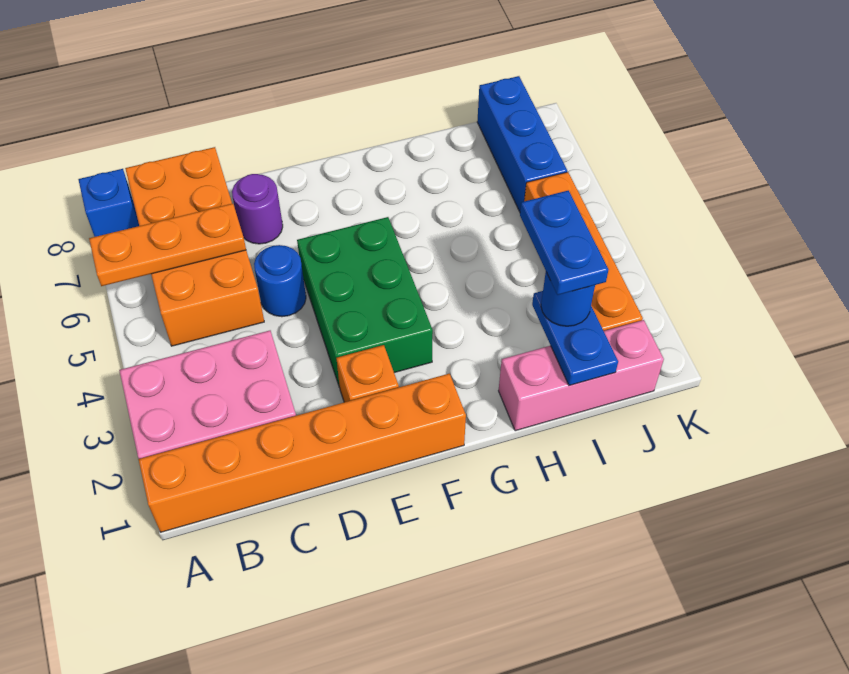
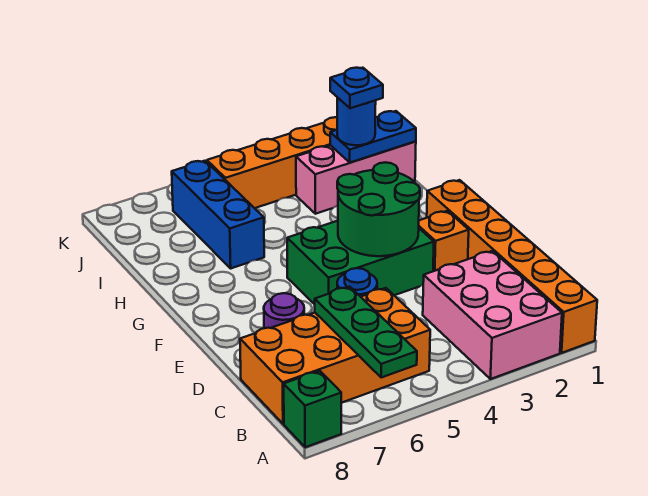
orange plate A6:C6 level 2 -> green plate A6:C6 level 2
blue brick A8 level 1 -> green brick A8 level 1
none -> green round brick E3:F4 level 2
pink brick H1:J1 level 1 -> pink brick I1:I3 level 1
blue plate I2:I3 level 4 -> blue plate I2 level 4
blue brick J6:J8 level 1 -> blue brick H6:J6 level 1

